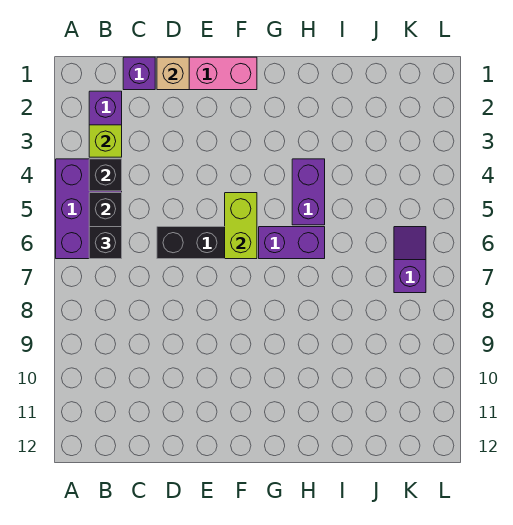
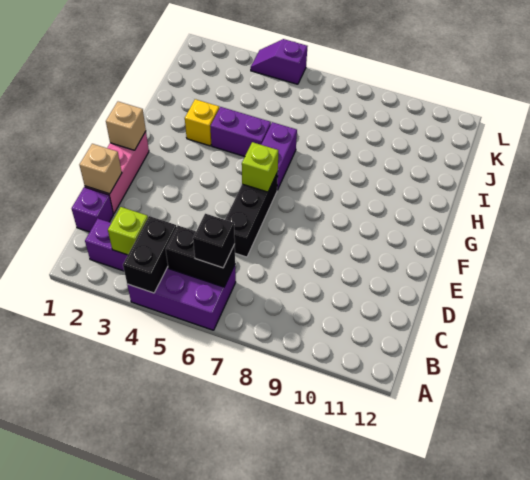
black brick B4 level 2 -> black brick A4:B4 level 2
none -> tan brick F1 level 2
lime brick F5:F6 level 2 -> lime brick F6 level 2
none -> yellow brick H3 level 1
purple slope K6:K7 level 1 top 7 -> purple slope L4:L5 level 1 top 5

